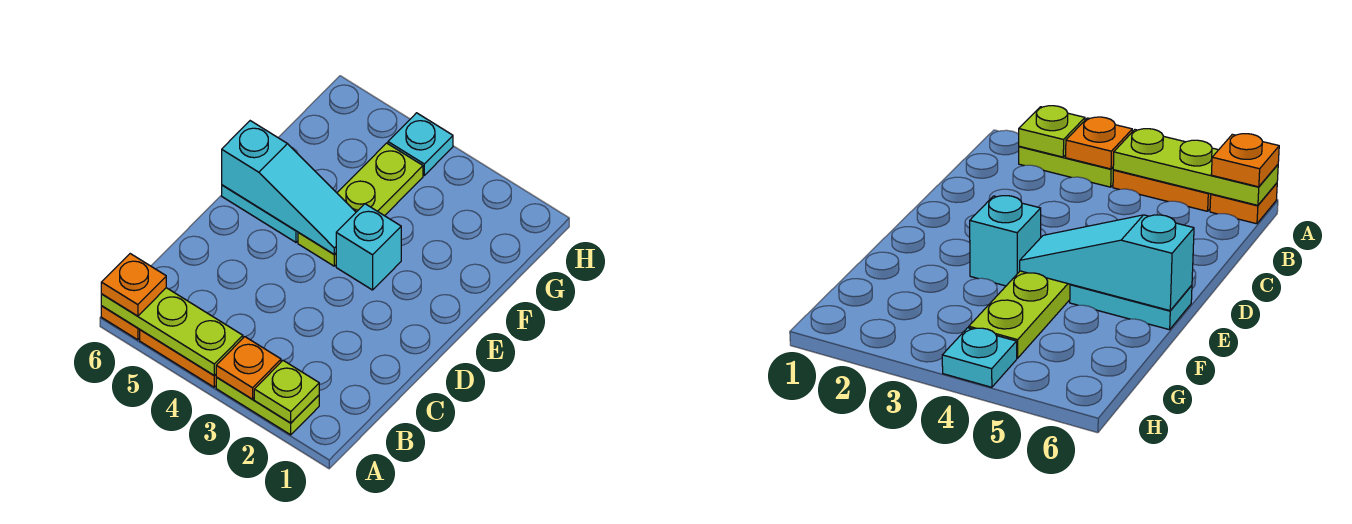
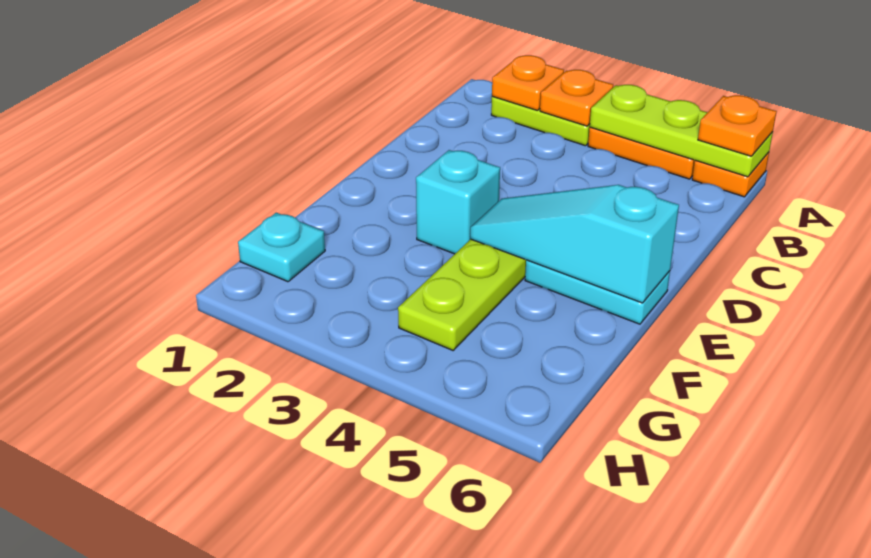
lime plate A2 level 2 -> orange plate A2 level 2
cyan plate H4 level 1 -> cyan plate G1 level 1

